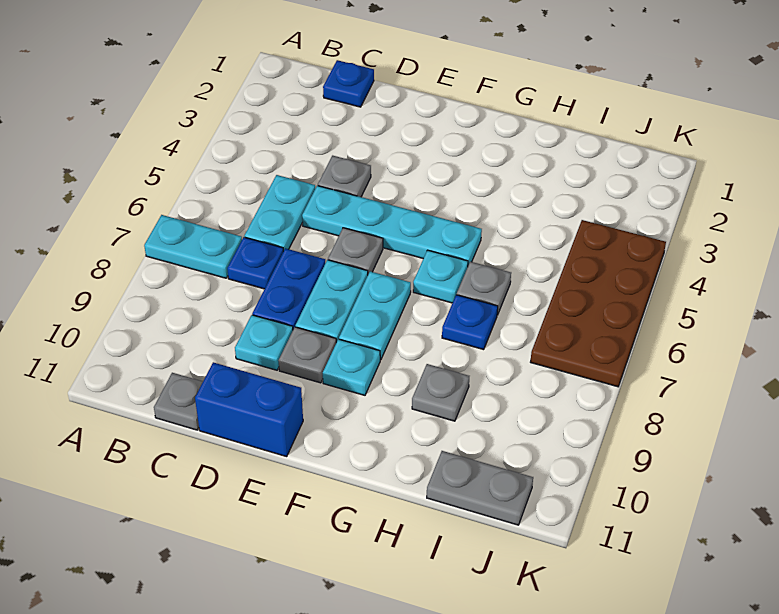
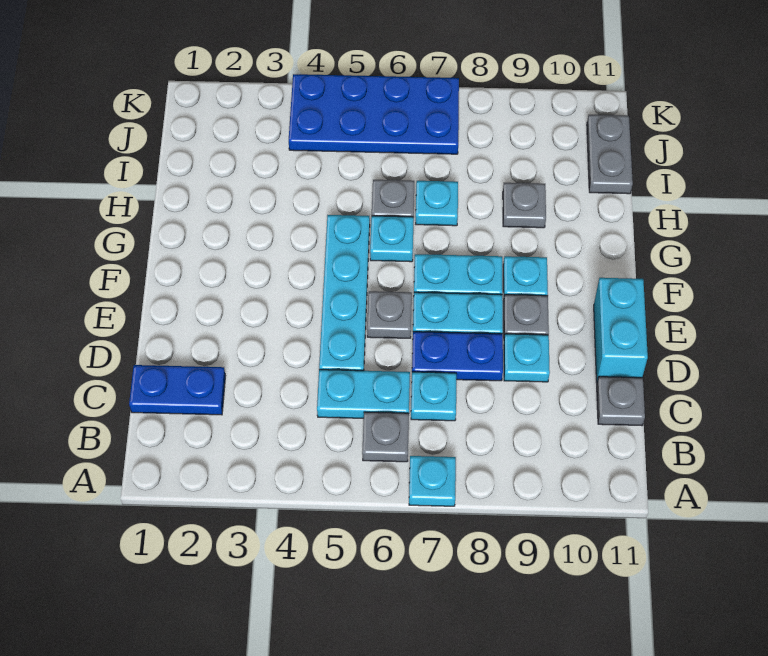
cyan plate A7:B7 level 1 -> cyan plate A7 level 1
blue plate C1 level 1 -> blue plate C1:C2 level 1
blue plate C7 level 1 -> cyan plate C7 level 1
grey plate D4 level 1 -> grey plate B6 level 1
blue brick D11:E11 level 1 -> cyan brick D11:E11 level 1
blue plate H7 level 1 -> cyan plate H7 level 1
brown plate J4:K7 level 1 -> blue plate J4:K7 level 1

